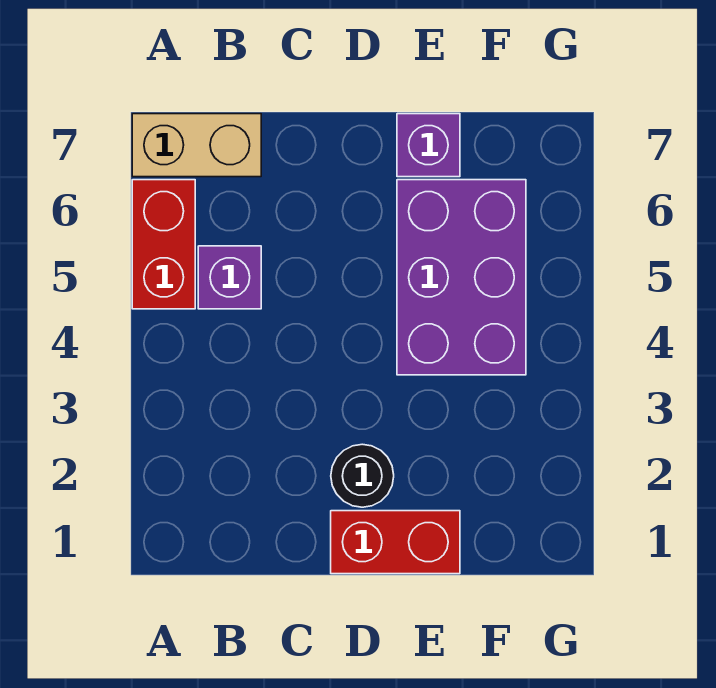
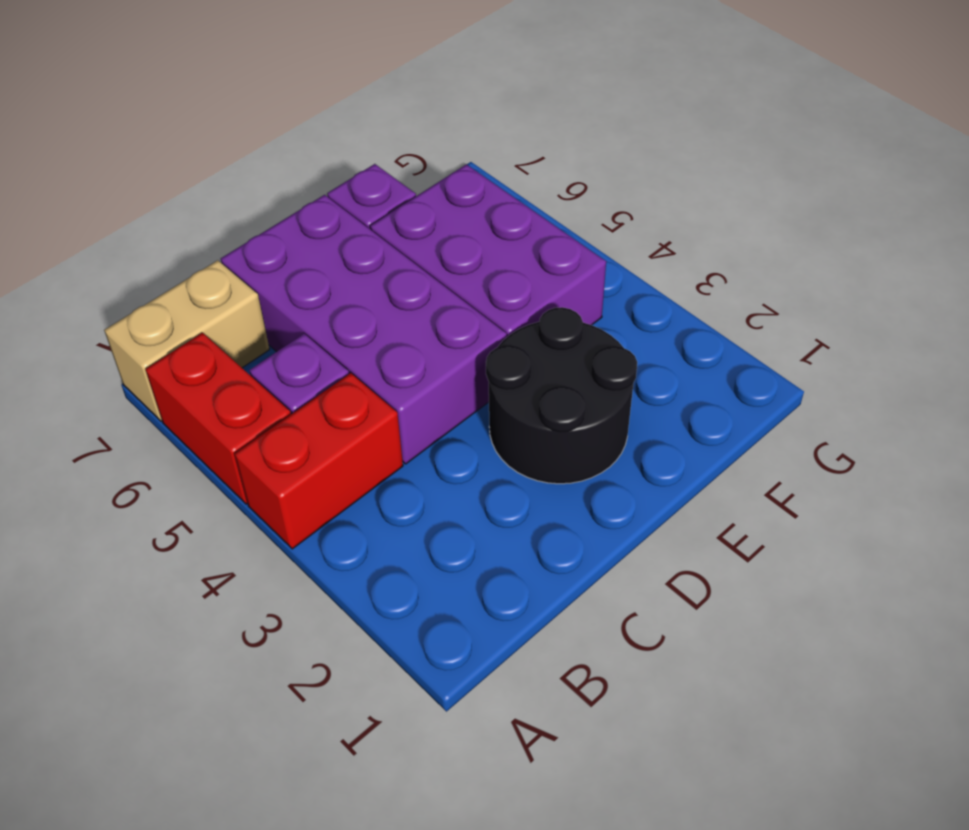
none -> purple brick C4:D7 level 1
red brick D1:E1 level 1 -> red brick A4:B4 level 1
black round brick D2 level 1 -> black round brick D2:E3 level 1

